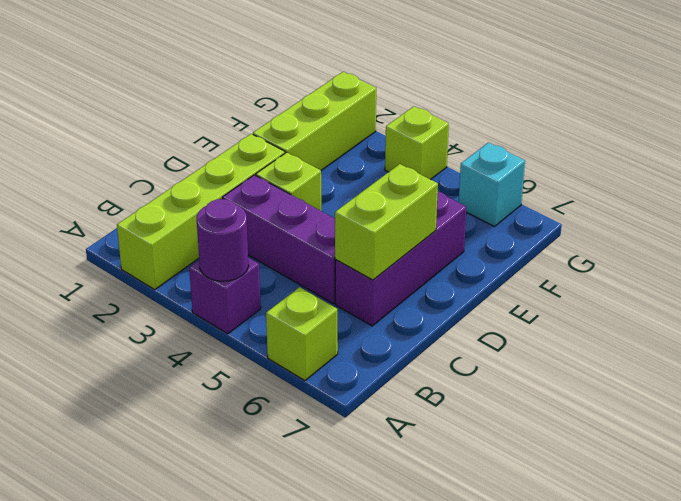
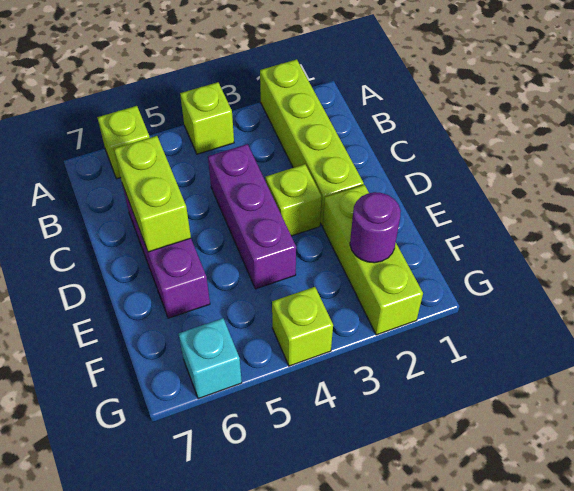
purple brick A4 level 1 -> lime brick A4 level 1
purple round brick A4 level 2 -> purple round brick F2 level 2
purple brick C3:C5 level 1 -> purple brick C4:E4 level 1

